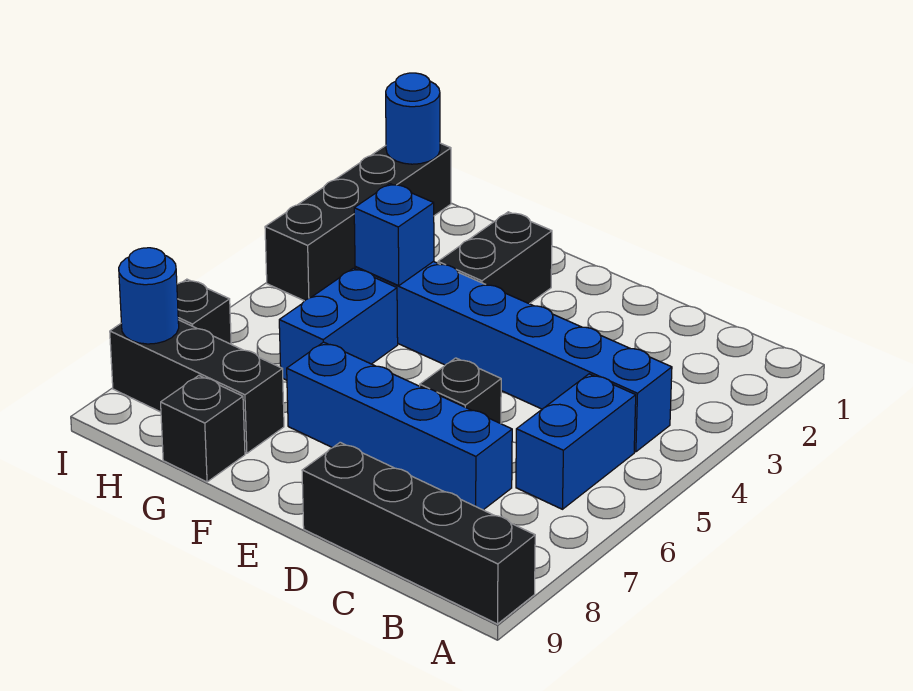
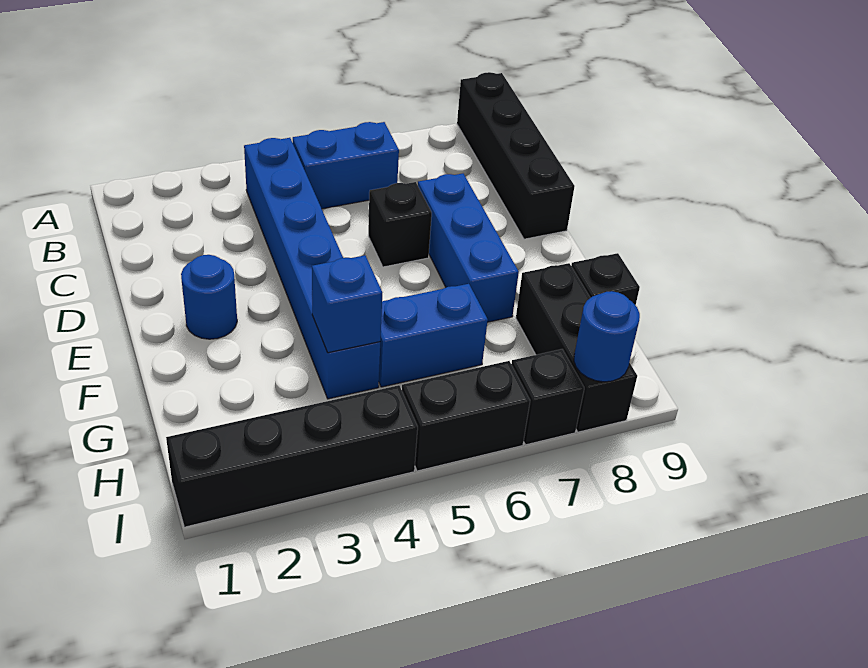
blue brick C7:F7 level 1 -> blue brick D7:F7 level 1
black brick F2:F3 level 1 -> black brick I5:I6 level 1
blue round brick I1 level 2 -> blue round brick E2 level 1

